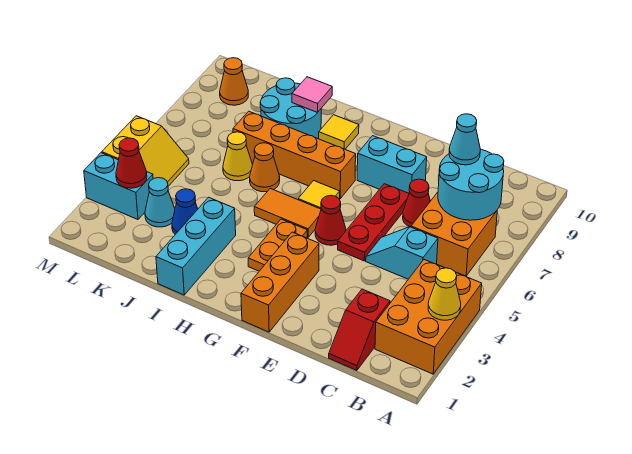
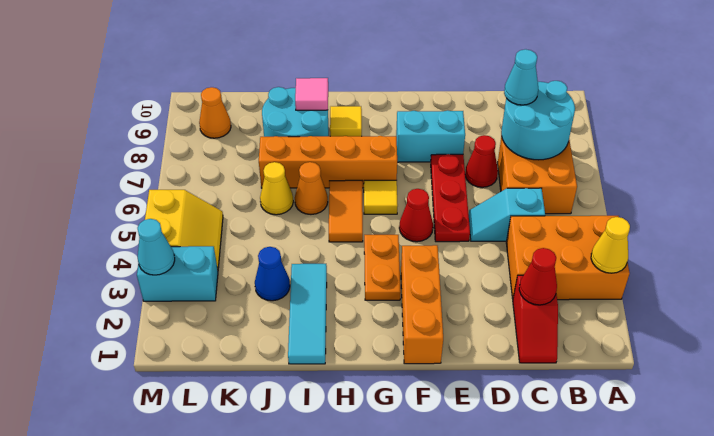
orange brick A2:B4 level 1 -> orange brick A3:C4 level 1
orange tile G5:H5 level 1 -> orange tile H5:H6 level 1
cyan brick I1:I3 level 1 -> cyan tile I1:I3 level 1
cyan cone K3 level 1 -> cyan cone M3 level 2
red cone L3 level 2 -> red cone C2 level 2

